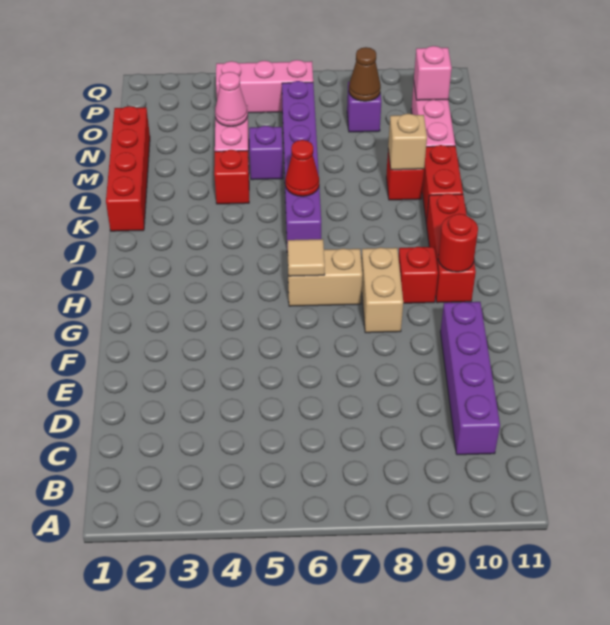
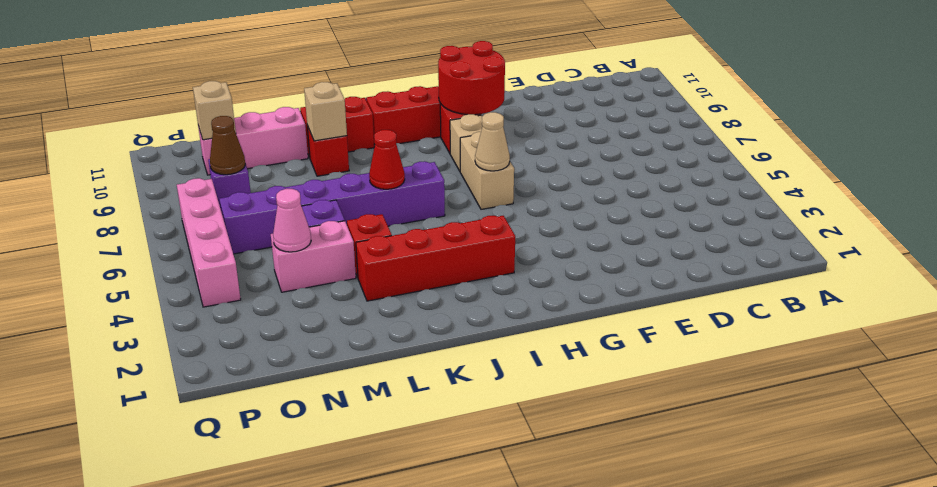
purple brick C10:F10 level 1 -> none
tan brick G8:H8 level 1 -> tan brick H8 level 1
tan tile H6 level 2 -> tan cone H6 level 2
red round brick H10 level 2 -> red round brick G9:H10 level 2
red brick K1:N1 level 1 -> red brick I3:L3 level 1
pink brick O10 level 2 -> tan brick O10 level 2
pink brick P4:P6 level 1 -> pink brick P4:P7 level 1

